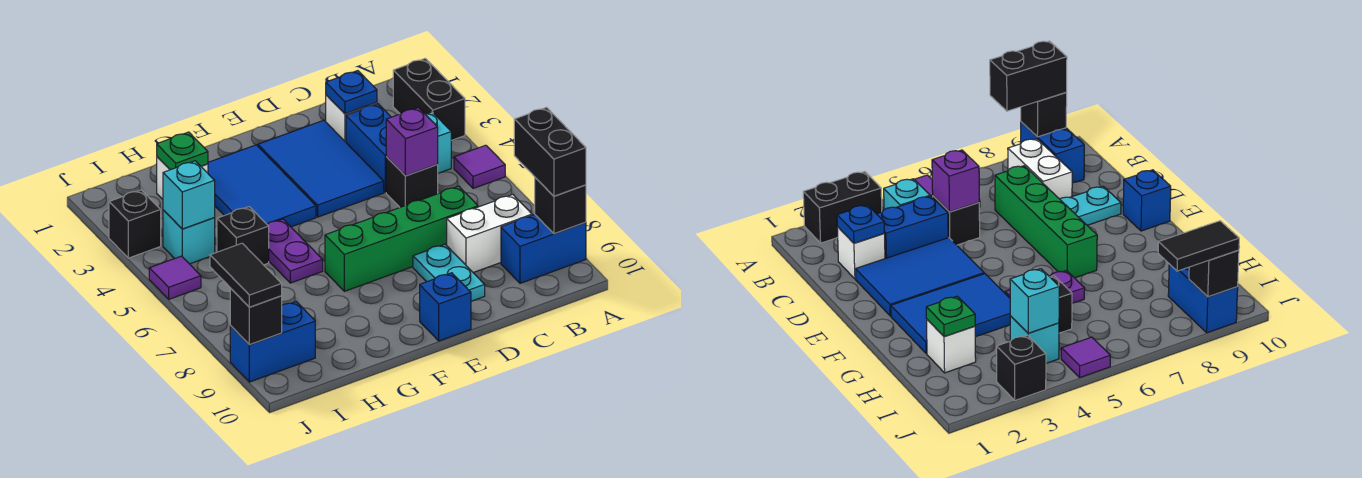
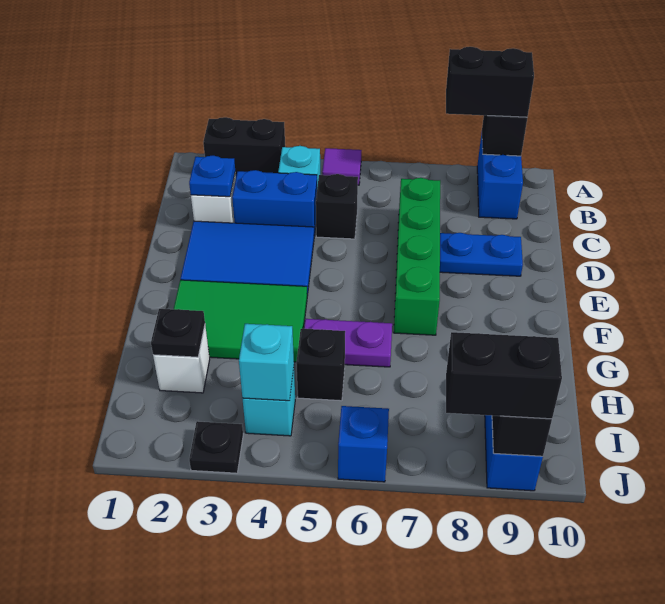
white brick B8:C8 level 1 -> none
purple brick C5 level 2 -> none
cyan plate D8:D9 level 1 -> blue plate D8:D9 level 1
blue brick E10 level 1 -> blue brick J6 level 1
blue tile F2:G4 level 1 -> green tile F2:G4 level 1
green plate H2 level 2 -> black plate H2 level 2
black brick J3 level 1 -> black plate J3 level 1
purple tile J5 level 1 -> none
black tile J8:J9 level 3 -> black brick J8:J9 level 3

